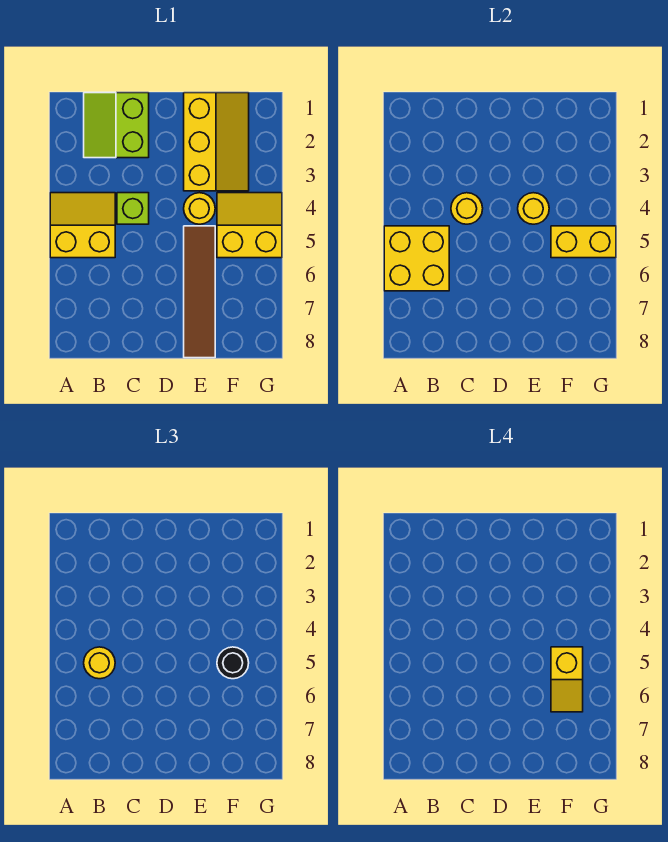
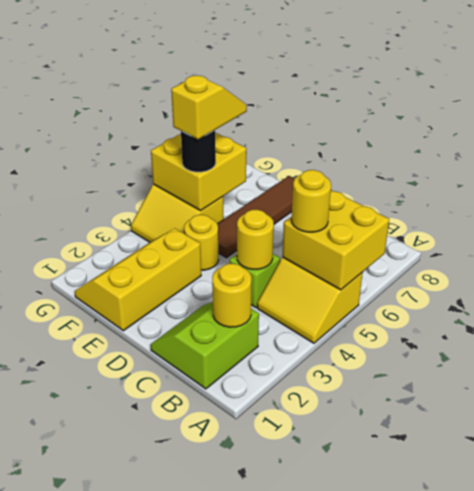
lime slope B1:C2 level 1 top C -> lime slope B1:C2 level 1 top B
yellow round brick E4 level 2 -> yellow round brick B2 level 2
yellow brick F5:G5 level 2 -> yellow brick F5:G6 level 2

